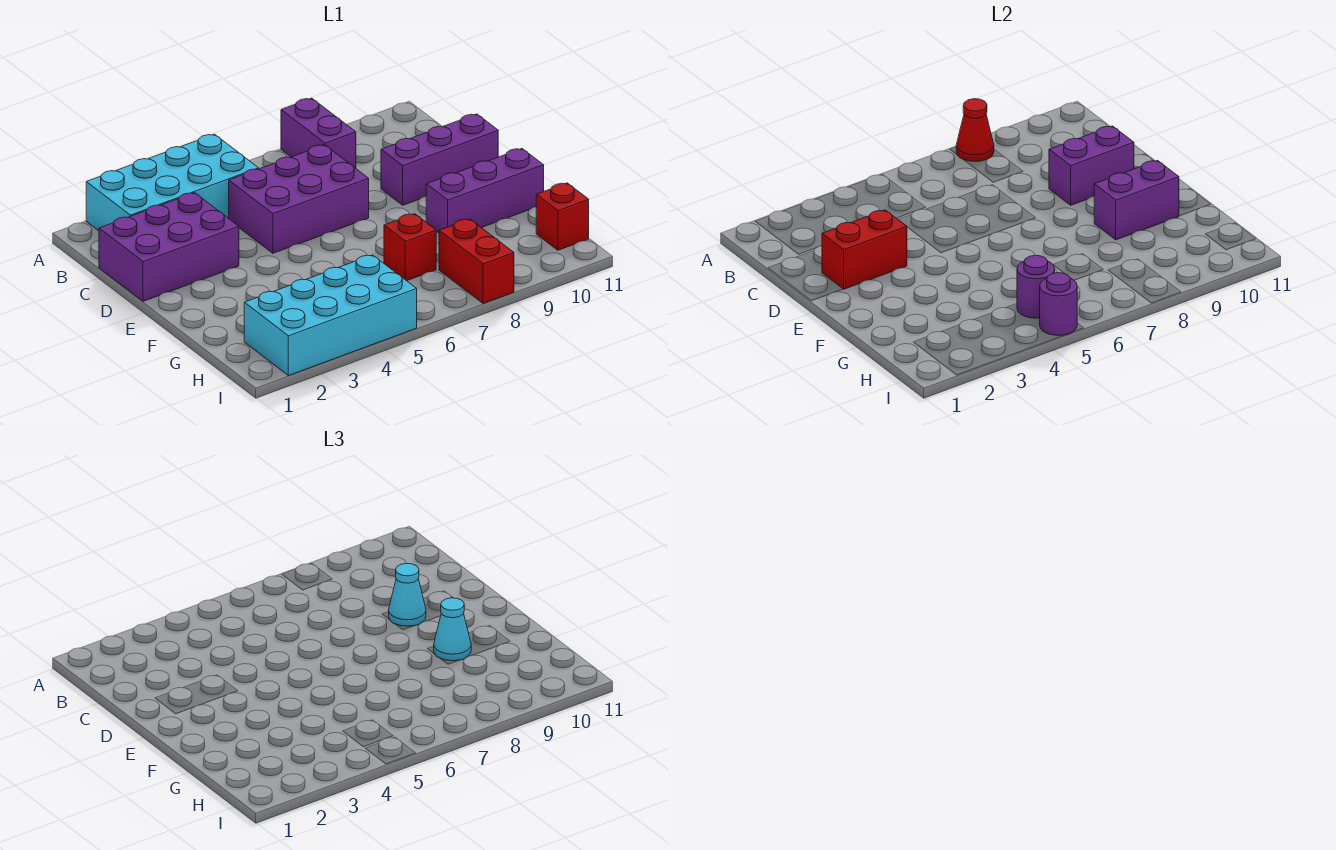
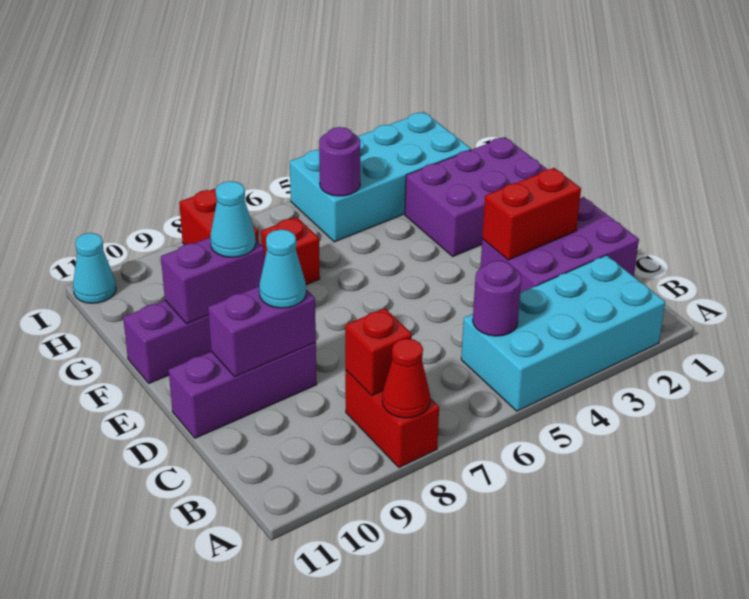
purple brick A8:B8 level 1 -> red brick A8:B8 level 1
purple brick C5:D7 level 1 -> purple brick F1:G3 level 1
red brick H11 level 1 -> red brick B8 level 2
purple round brick I5 level 2 -> purple round brick B5 level 2
none -> cyan cone I11 level 1

